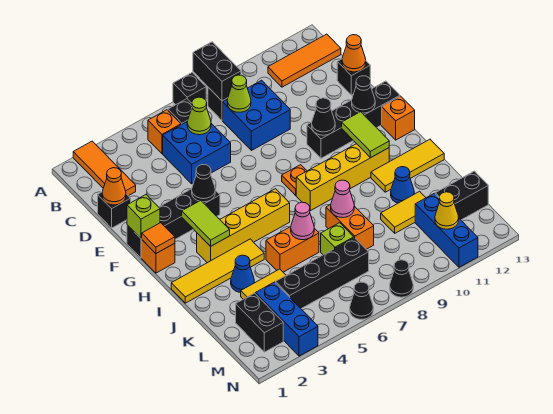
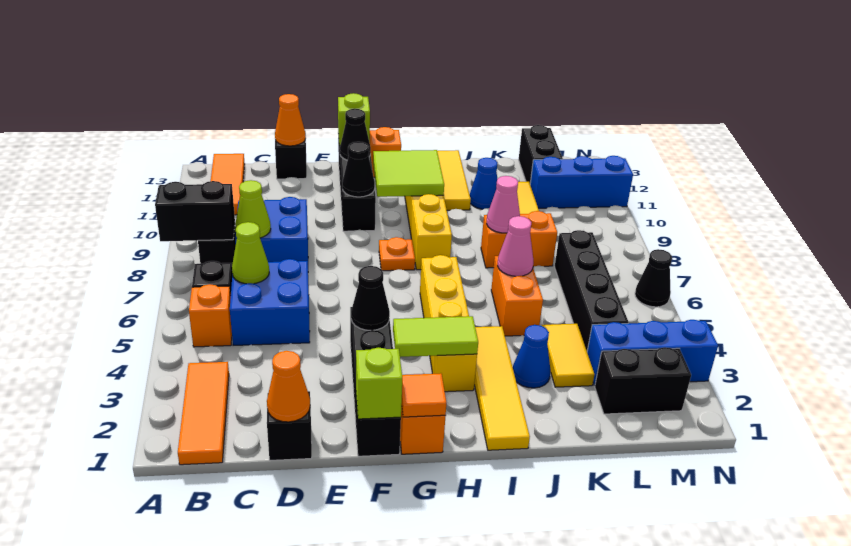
orange tile A2:C2 level 1 -> orange tile B1:B3 level 1
black brick A7 level 1 -> none
lime tile G11:H11 level 2 -> lime tile G10:H11 level 2
lime brick K7 level 1 -> lime brick F13 level 2
yellow cone M11 level 2 -> none
black cone N8 level 1 -> none

